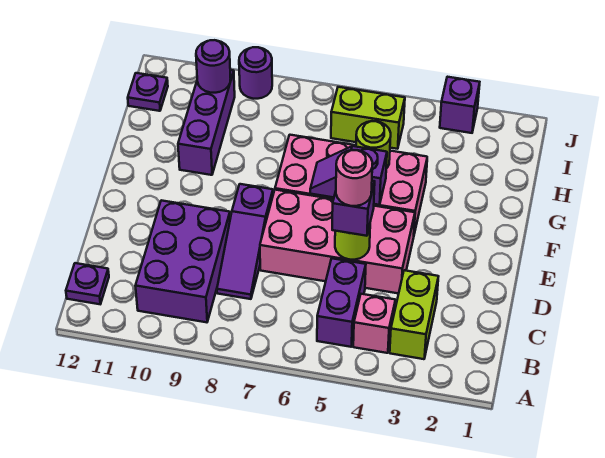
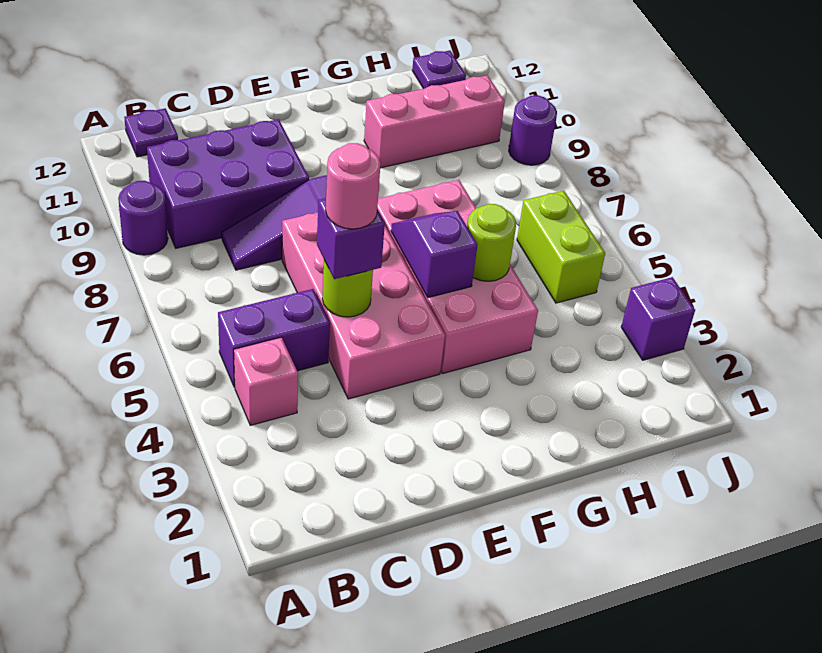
lime brick B3:C3 level 1 -> none
purple brick G10:I10 level 1 -> pink brick G10:I10 level 1
purple round brick I10 level 2 -> purple round brick A9 level 1

